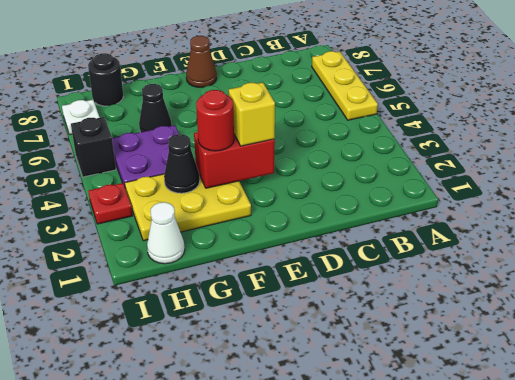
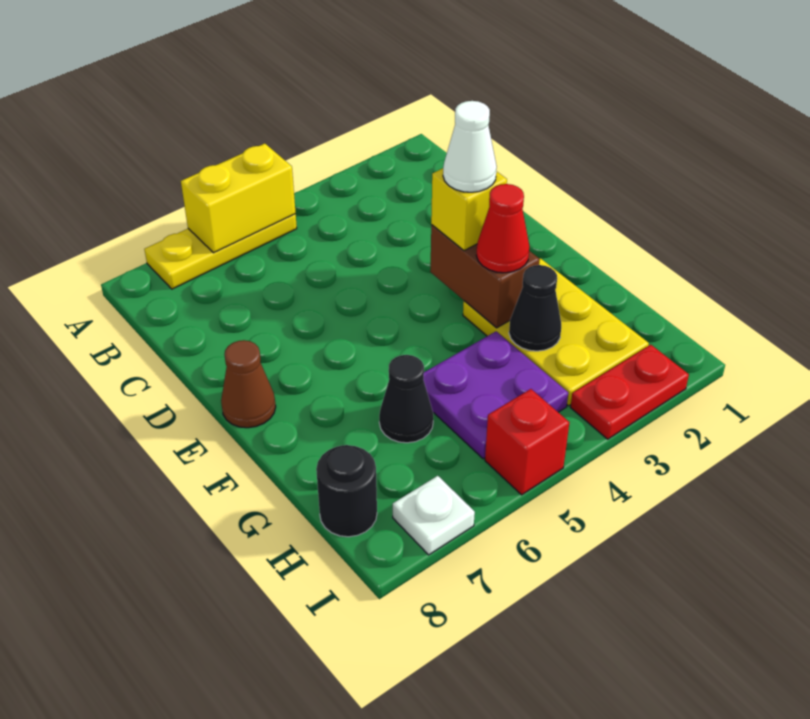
none -> yellow brick A5:A6 level 2
red brick E3:F3 level 2 -> brown brick E3:F3 level 2
red round brick F3 level 3 -> red cone F3 level 3
white cone H1 level 1 -> white cone E3 level 4
red plate I3 level 1 -> red plate I2:I3 level 1
black brick I5 level 1 -> red brick I5 level 1

